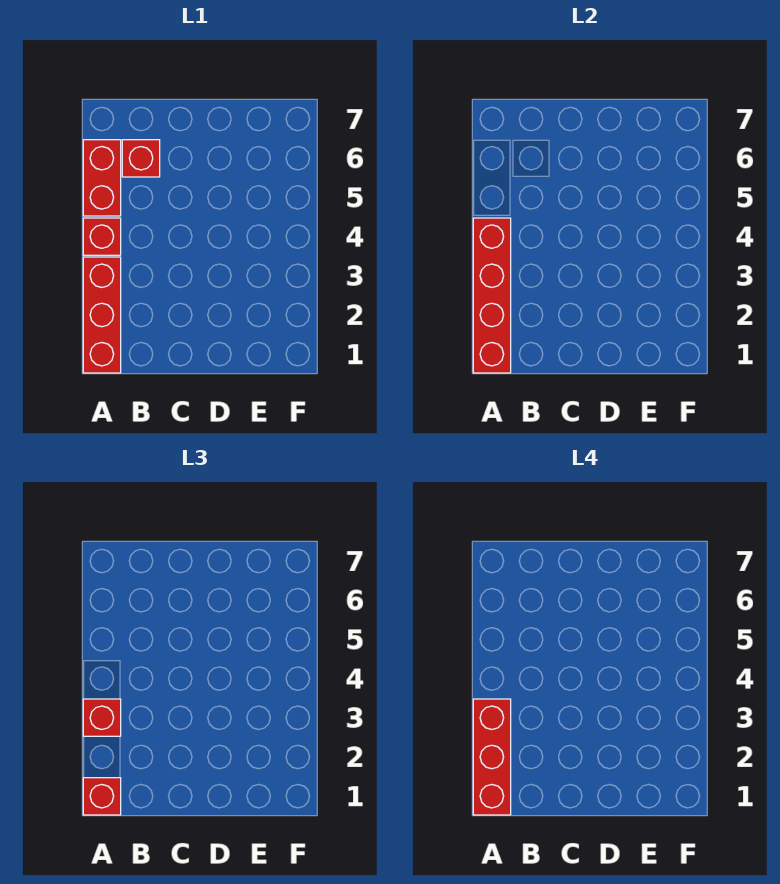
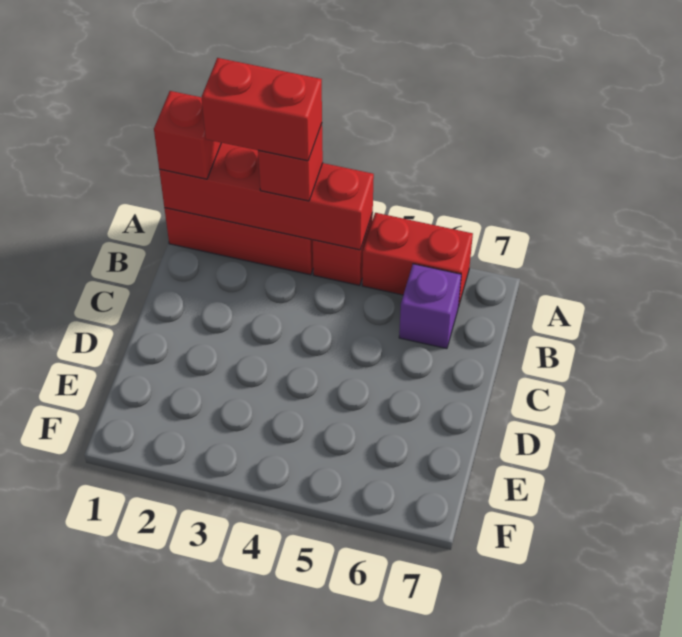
red brick A1:A3 level 4 -> red brick A2:A3 level 4
red brick B6 level 1 -> purple brick B6 level 1

